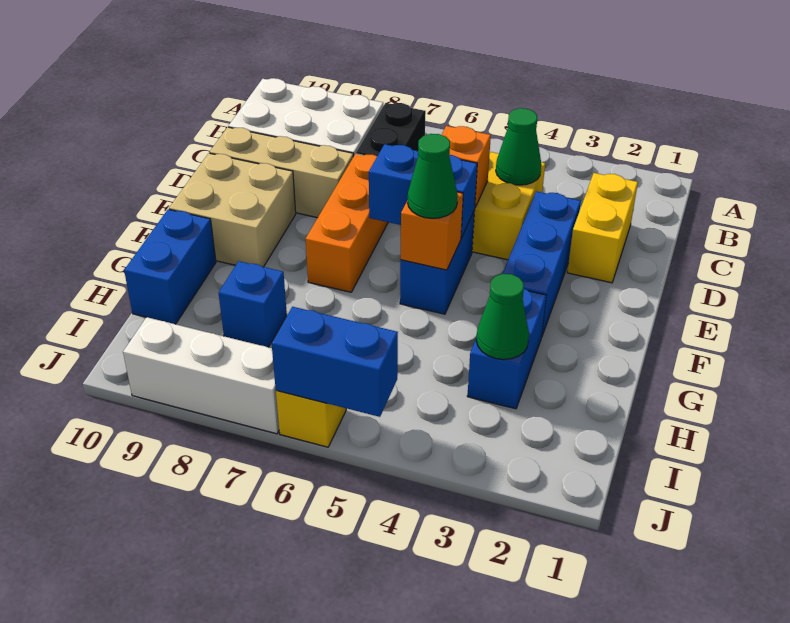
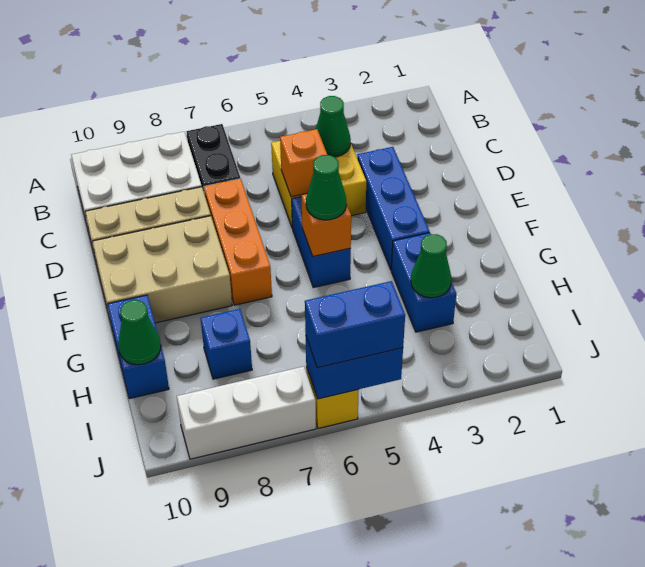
yellow brick C2:D2 level 1 -> none
blue brick E5:E6 level 2 -> blue brick J5:J6 level 3
tan brick E9:F10 level 1 -> tan brick E8:F10 level 1
none -> green cone H10 level 2

